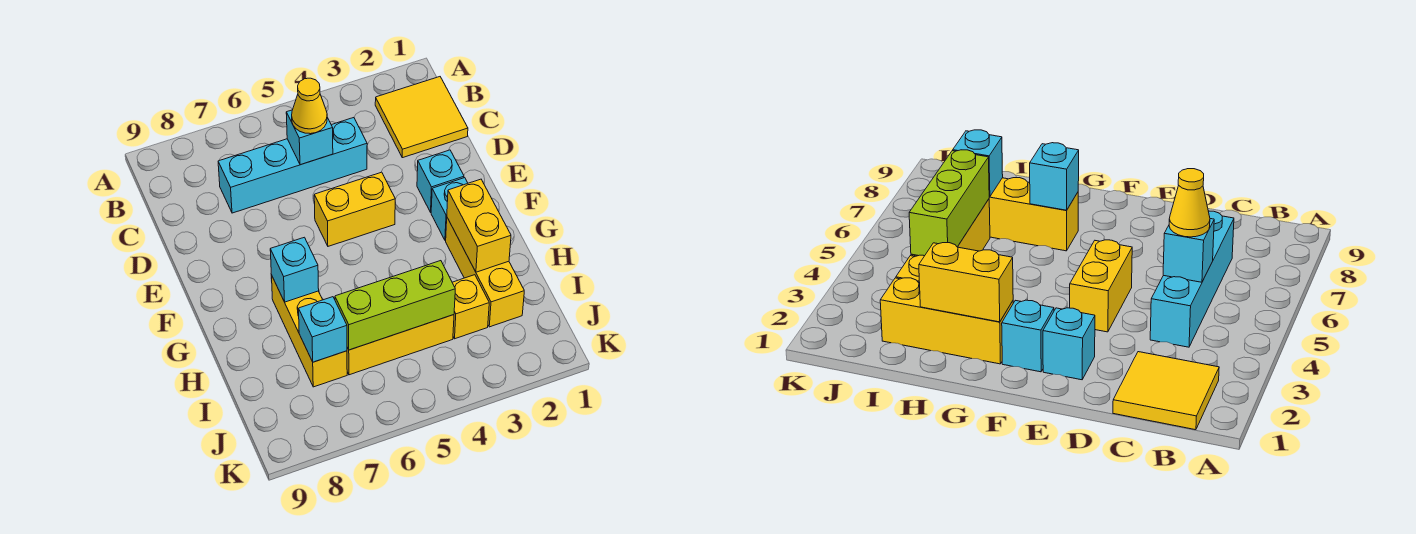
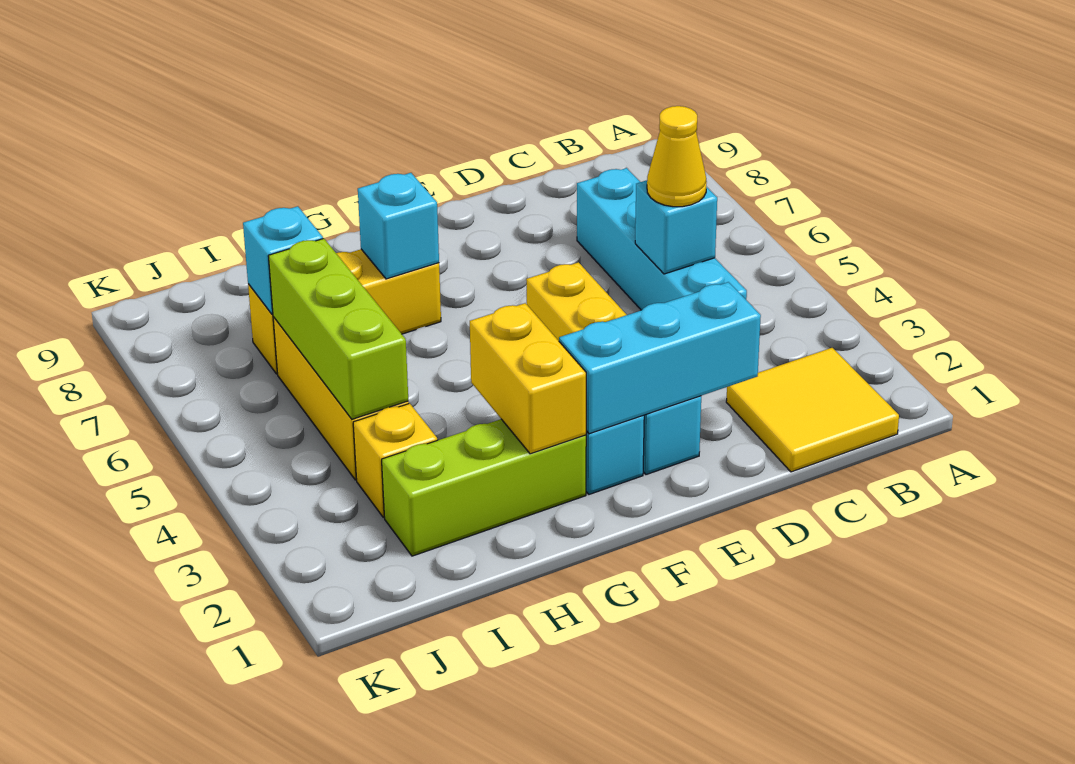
none -> cyan brick D2:F2 level 2
yellow brick G2:I2 level 1 -> lime brick G2:I2 level 1
yellow brick G2:H2 level 2 -> yellow brick G2:G3 level 2

